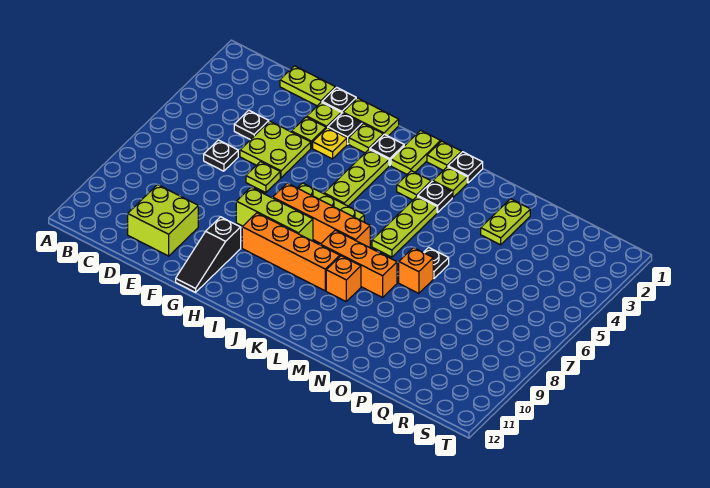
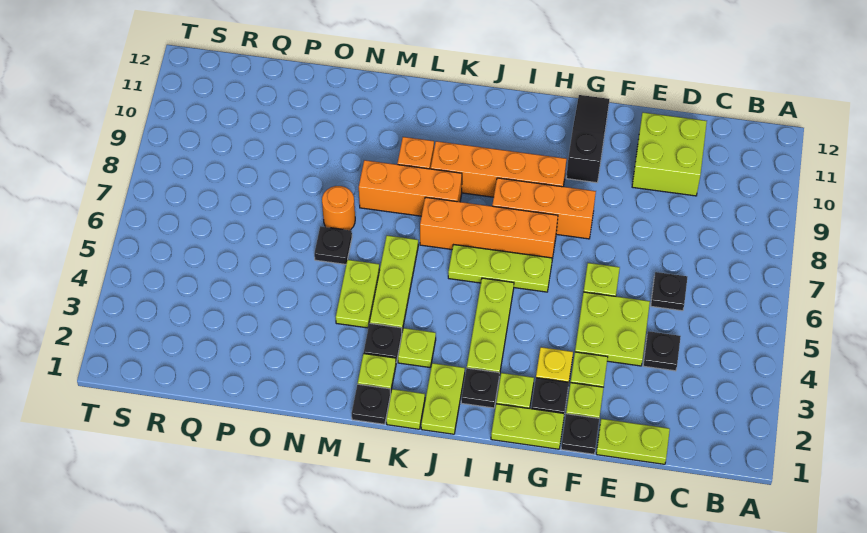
lime brick G8:I8 level 1 -> orange brick G8:I8 level 1
orange brick N7 level 1 -> orange round brick N7 level 1
lime plate O2:O3 level 1 -> lime plate M4:M5 level 1

